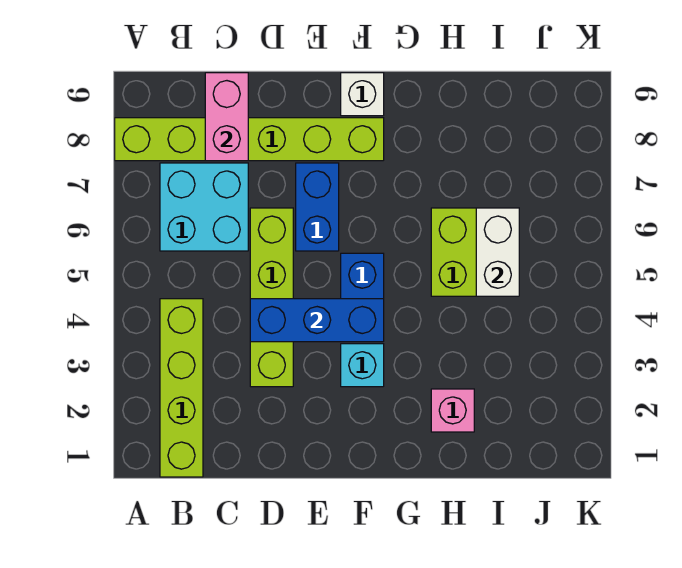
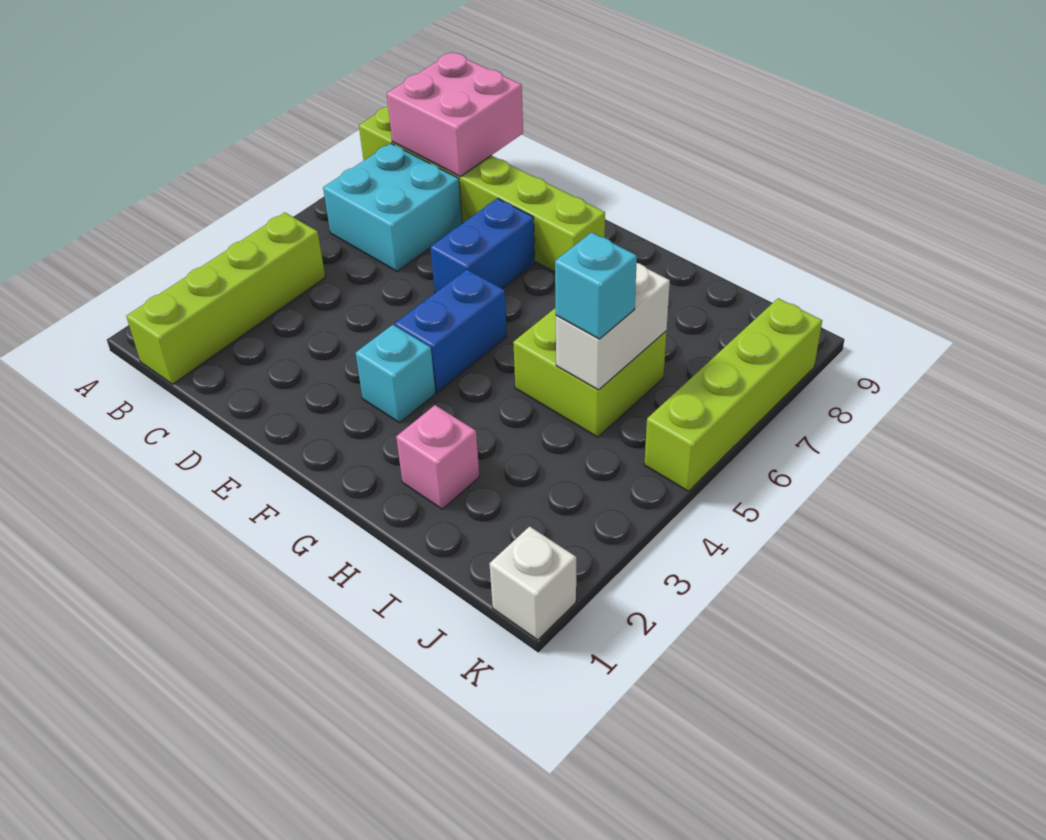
pink brick C8:C9 level 2 -> pink brick B8:C9 level 2
lime brick D3:D6 level 1 -> lime brick K5:K8 level 1
blue brick D4:F4 level 2 -> none
white brick F9 level 1 -> white brick K1 level 1
none -> cyan brick I5 level 3

